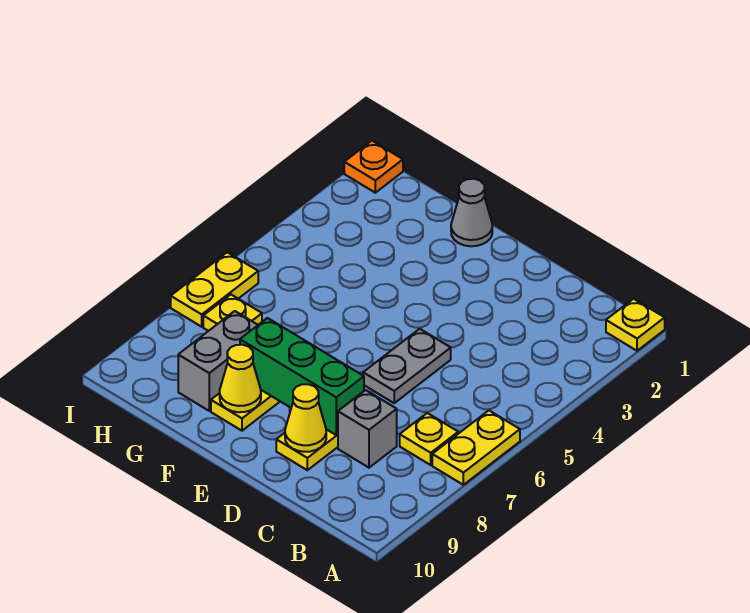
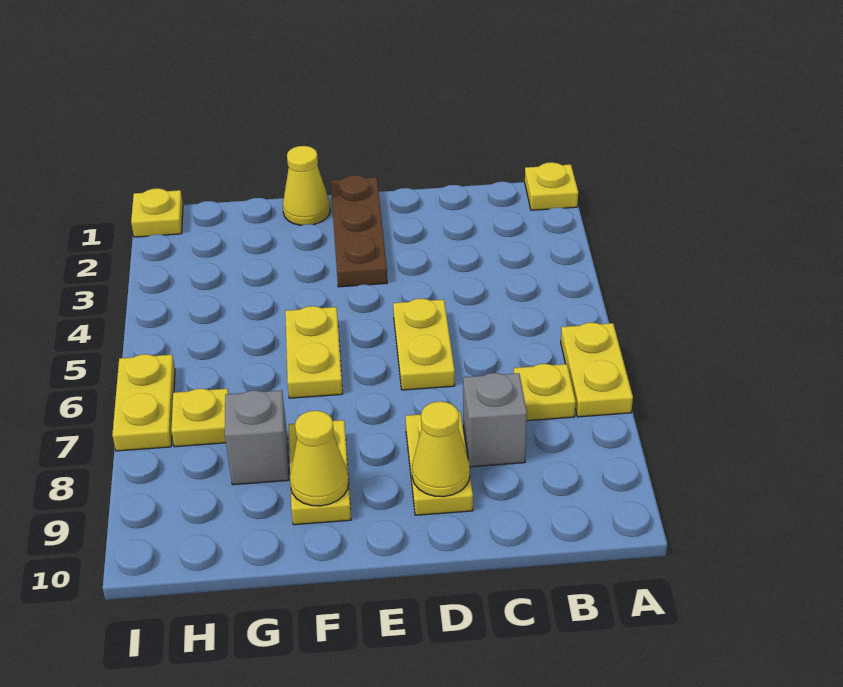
grey plate D5:D6 level 1 -> yellow plate D5:D6 level 1
green brick D8:F8 level 2 -> none
none -> brown plate E1:E3 level 1
grey cone F1 level 1 -> yellow cone F1 level 1
none -> yellow plate F5:F6 level 1
grey brick G8:G9 level 1 -> grey brick G8 level 1
orange plate I1 level 1 -> yellow plate I1 level 1

